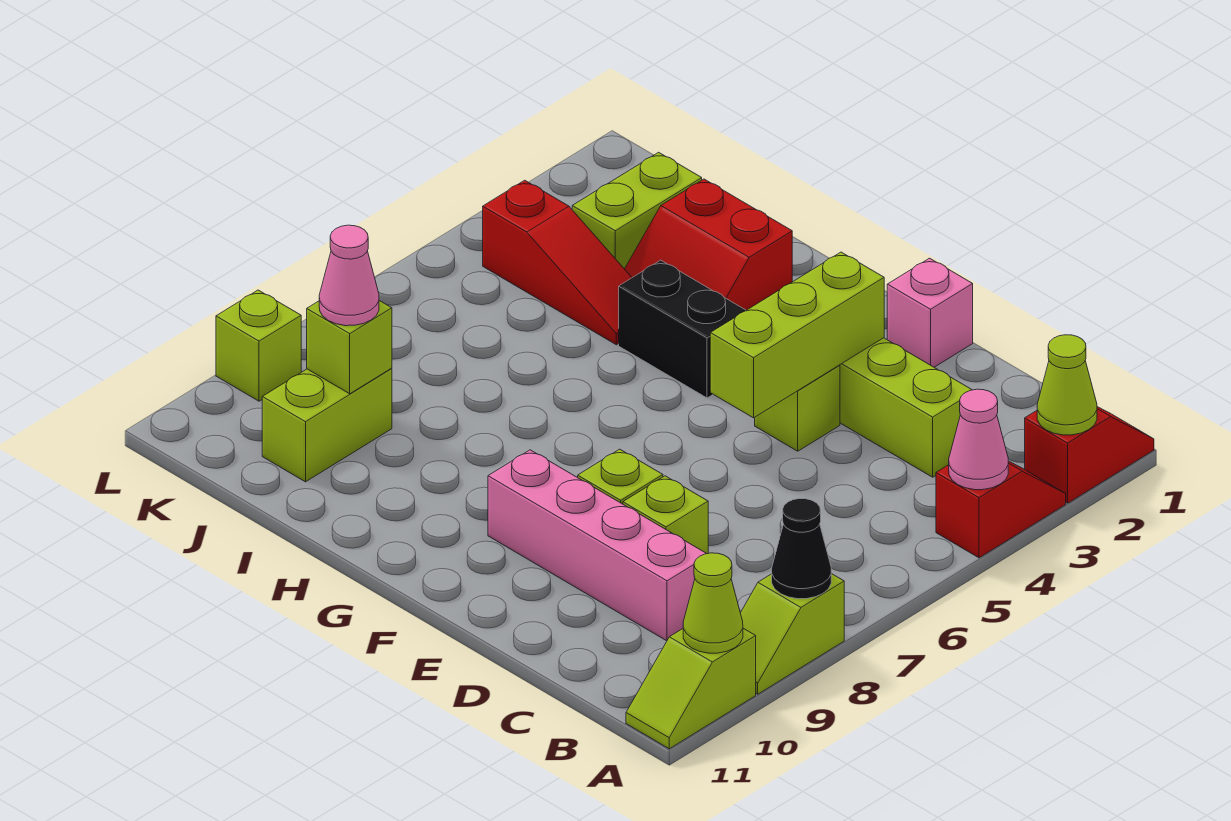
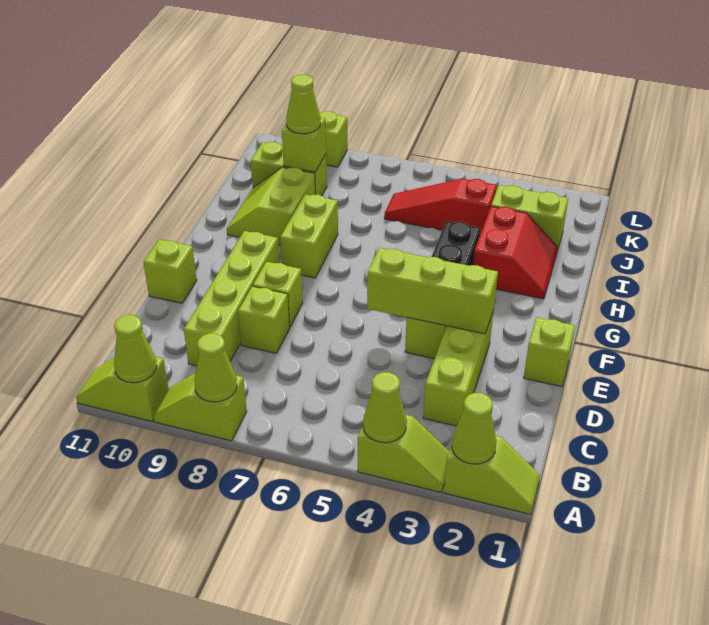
red slope A1:A2 level 1 top 2 -> lime slope A1:A2 level 1 top 2
red slope A3:A4 level 1 top 4 -> lime slope A3:A4 level 1 top 4
pink cone A4 level 2 -> lime cone A4 level 2
black cone A8 level 2 -> lime cone A8 level 2
pink brick C9:F9 level 1 -> lime brick C9:F9 level 1
pink brick E1 level 1 -> lime brick E1 level 1
none -> lime brick E11 level 1
none -> lime brick G8:H8 level 1
red slope H2:I3 level 1 top 2 -> red slope H2:I3 level 1 top 3
none -> lime slope H9:I10 level 1 top 9
red slope I4:K4 level 1 top K -> red slope J4:J6 level 1 top 4
pink cone J9 level 3 -> lime cone J9 level 3

